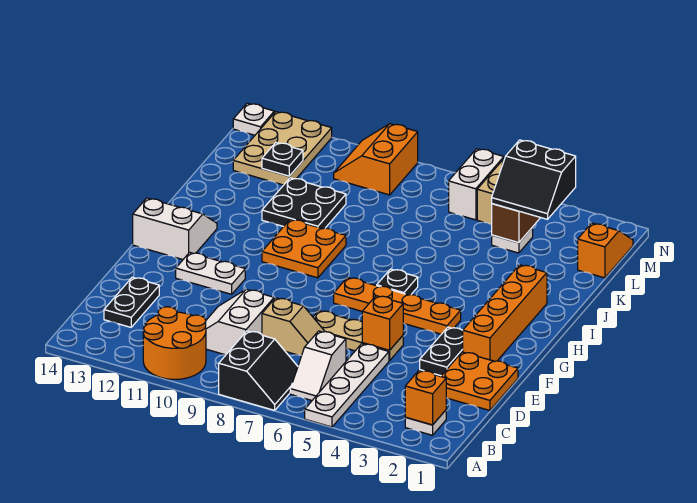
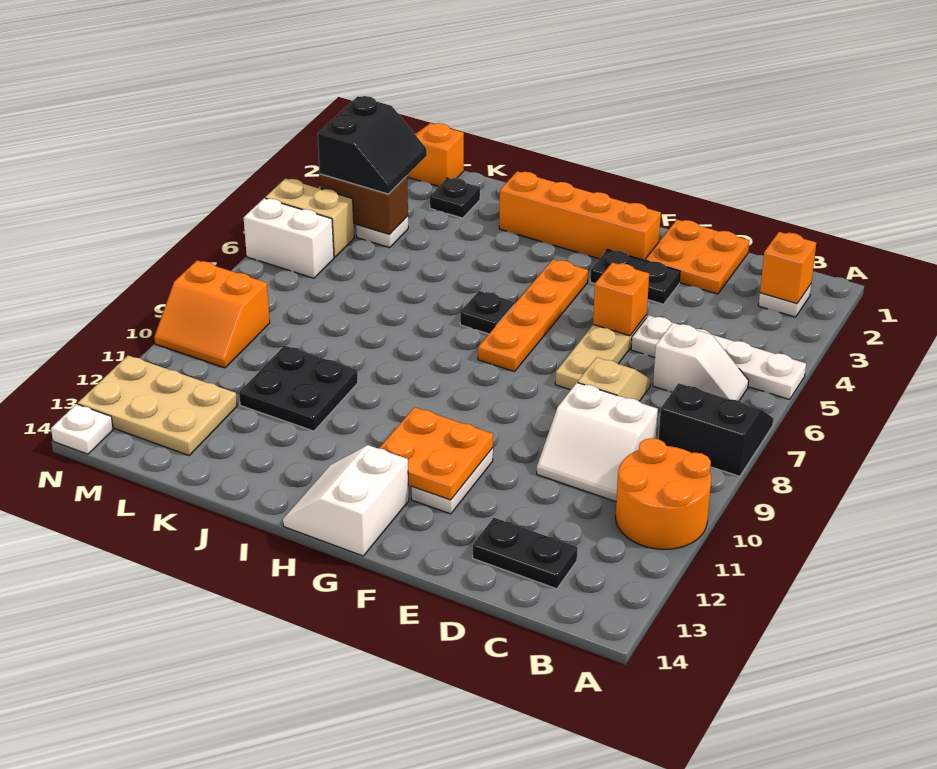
orange plate H9:I10 level 1 -> orange plate F11:G12 level 2
black plate L12 level 2 -> black plate K2 level 1

